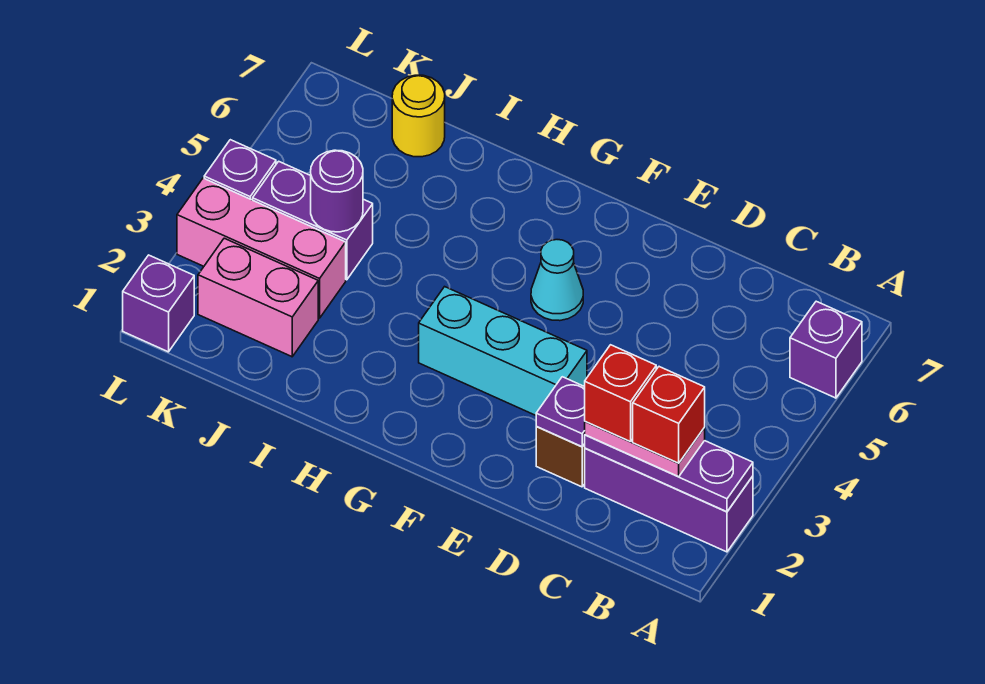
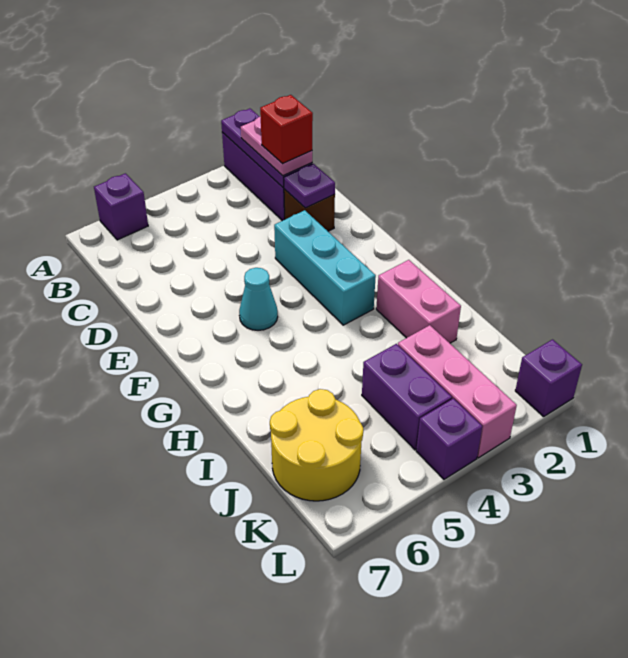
red brick B2 level 4 -> none
pink brick J2:K2 level 1 -> pink brick H2:I2 level 1
purple round brick J4 level 2 -> none
yellow round brick J7 level 1 -> yellow round brick J6:K7 level 1

